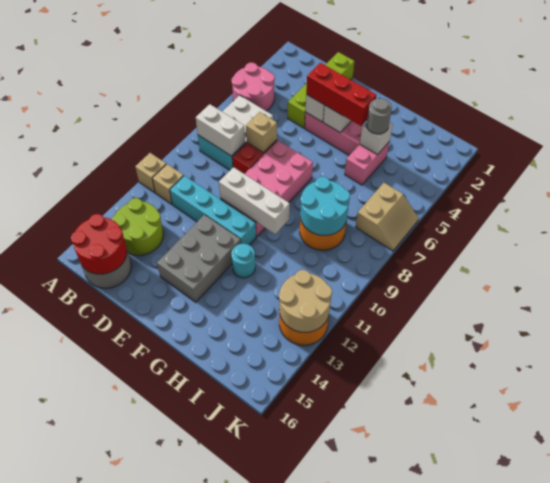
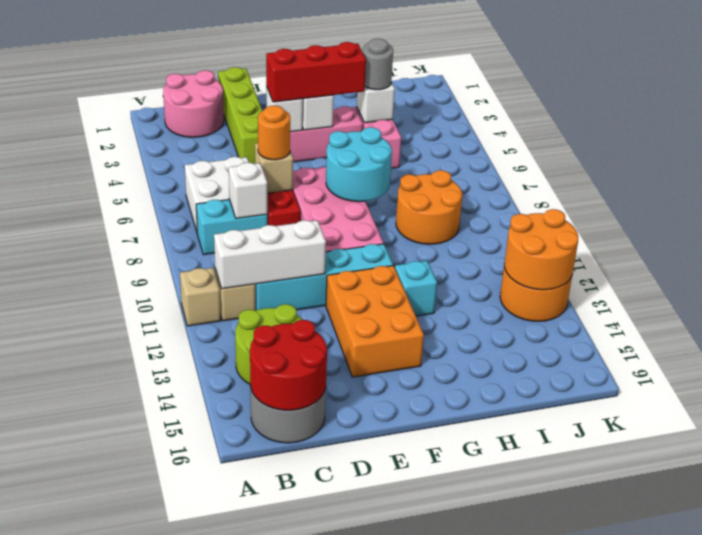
pink round brick A4:B5 level 1 -> pink round brick B1:C2 level 1
white brick B8:C8 level 2 -> white brick C8 level 2
none -> orange round brick D7 level 3
white brick E10:G10 level 2 -> white brick B11:D11 level 2
grey brick E12:F14 level 1 -> orange brick E12:F14 level 1
cyan round brick G12 level 1 -> cyan brick G12 level 1
cyan round brick H8:I9 level 2 -> cyan round brick F7:G8 level 2
tan slope J6:K7 level 1 top J -> none
tan round brick J12:K13 level 2 -> orange round brick J12:K13 level 2

